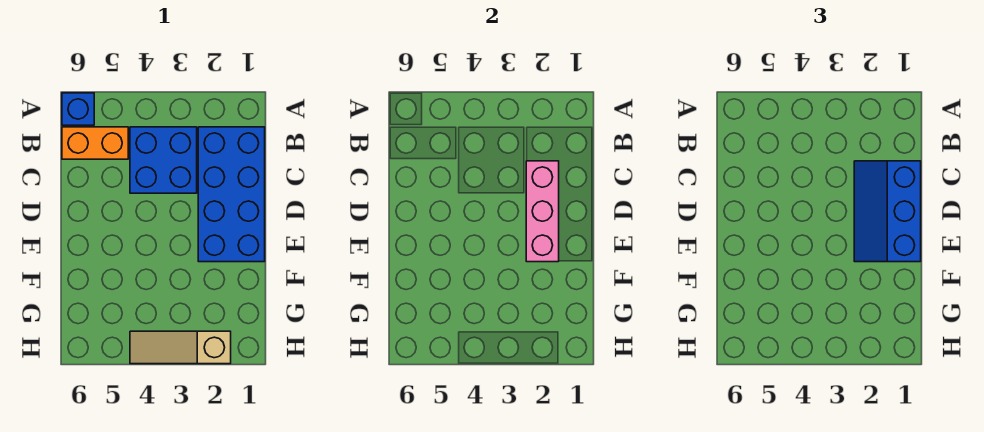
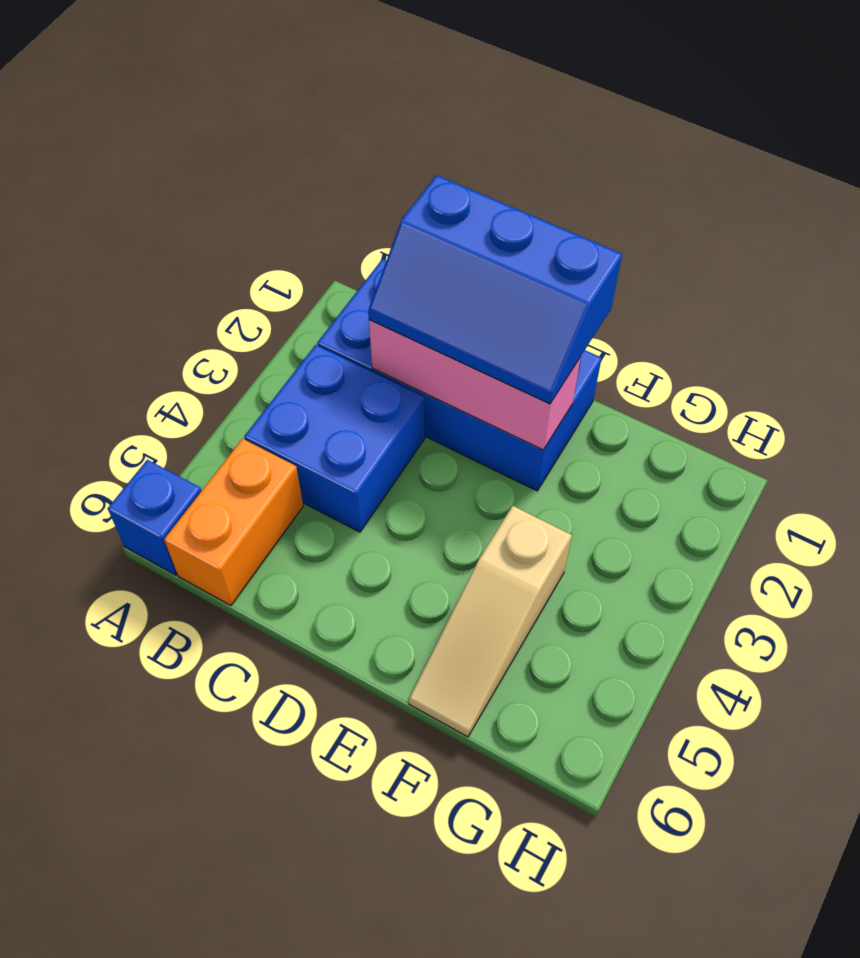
tan slope H2:H4 level 1 top 2 -> tan slope F4:F6 level 1 top 4

